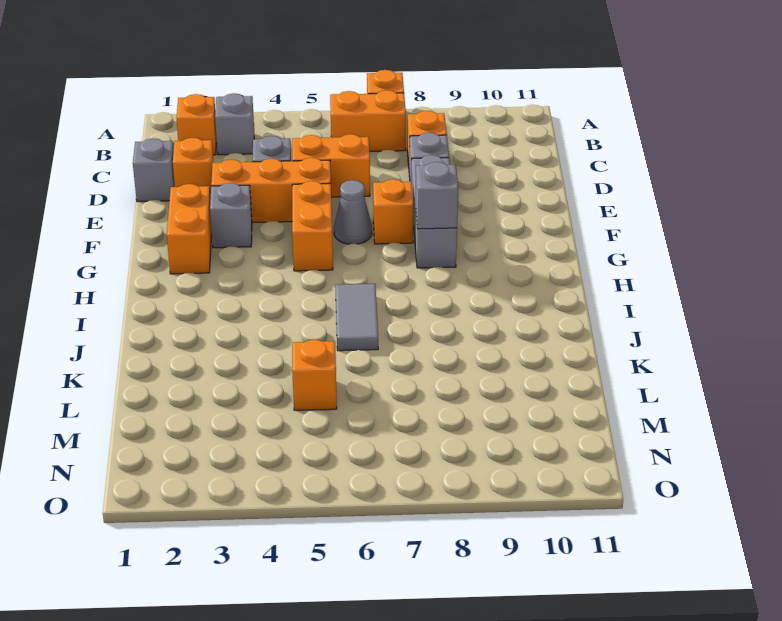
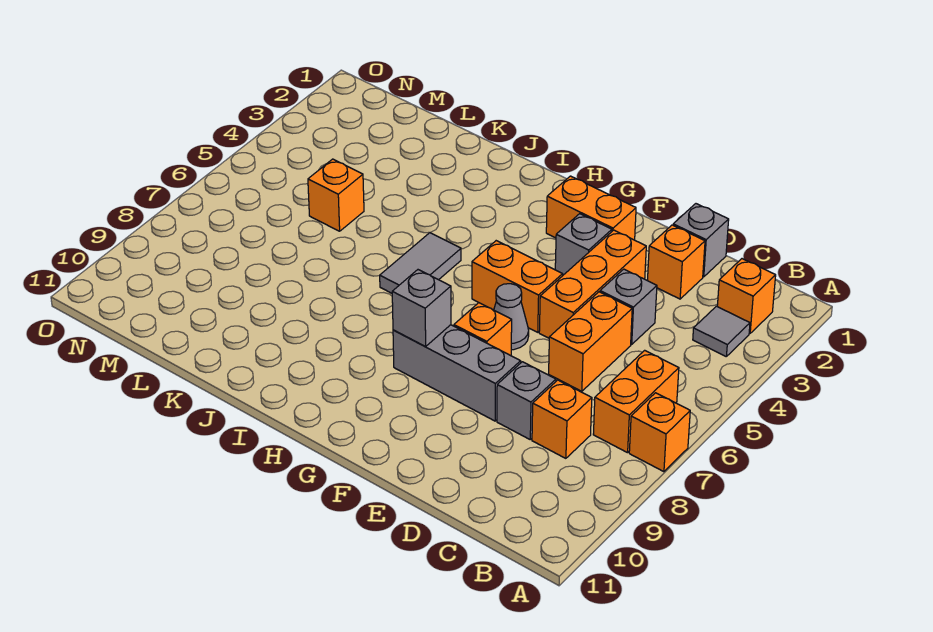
grey brick B3 level 1 -> grey tile B3 level 1
grey tile I6:J6 level 1 -> grey tile I5:I6 level 1

